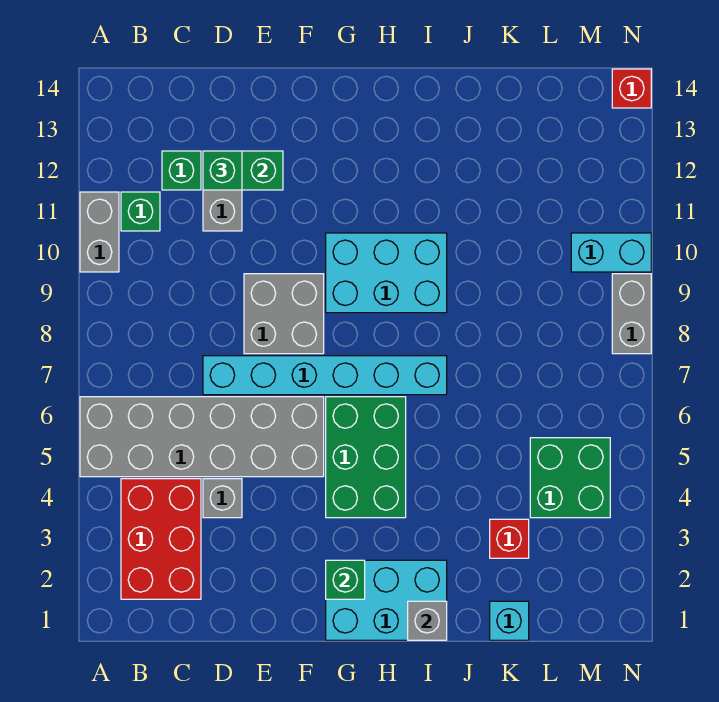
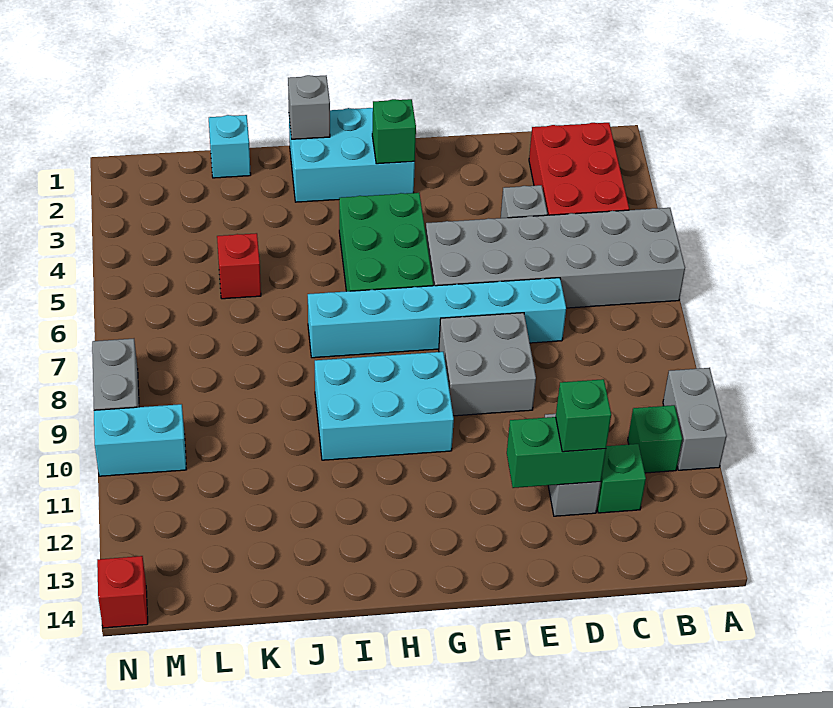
red brick K3 level 1 -> red brick K5 level 1
green brick L4:M5 level 1 -> none

